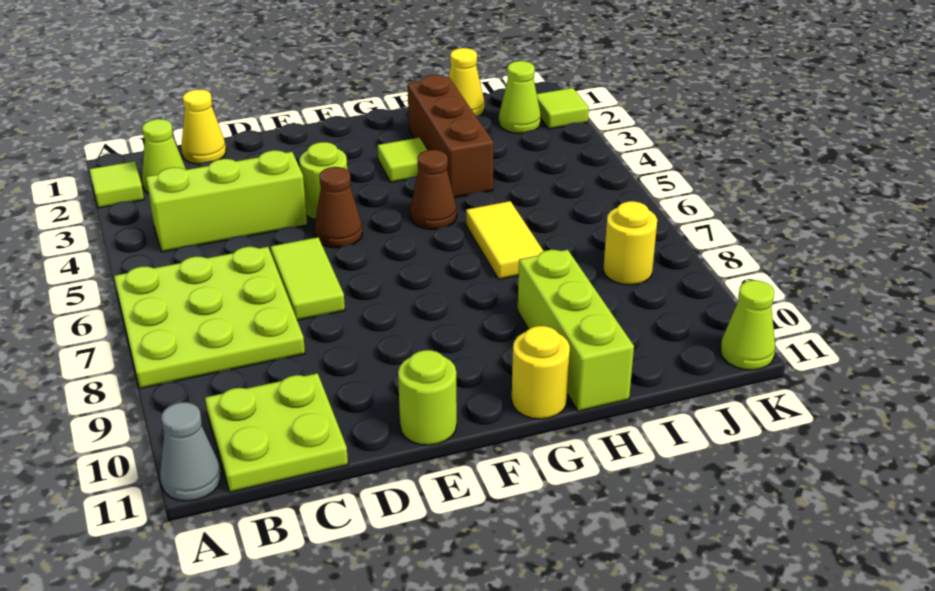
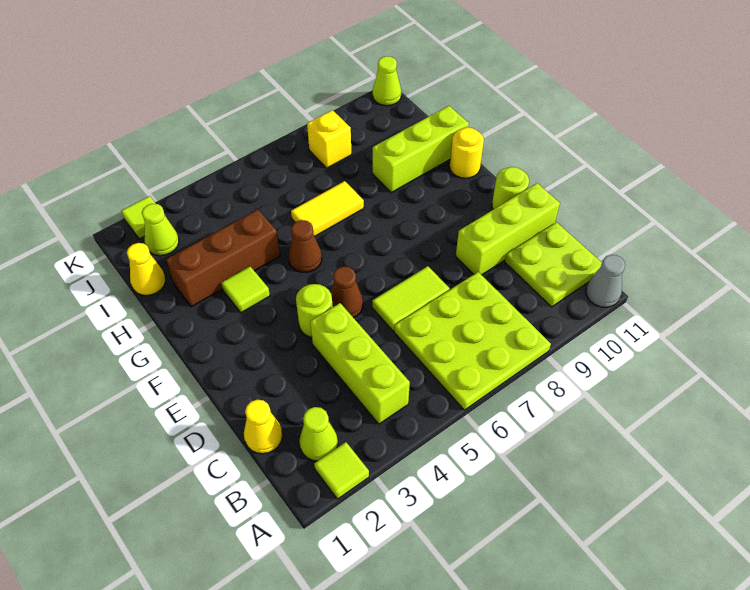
none -> lime brick D9:D11 level 1
yellow round brick J8 level 1 -> yellow brick J8 level 1

